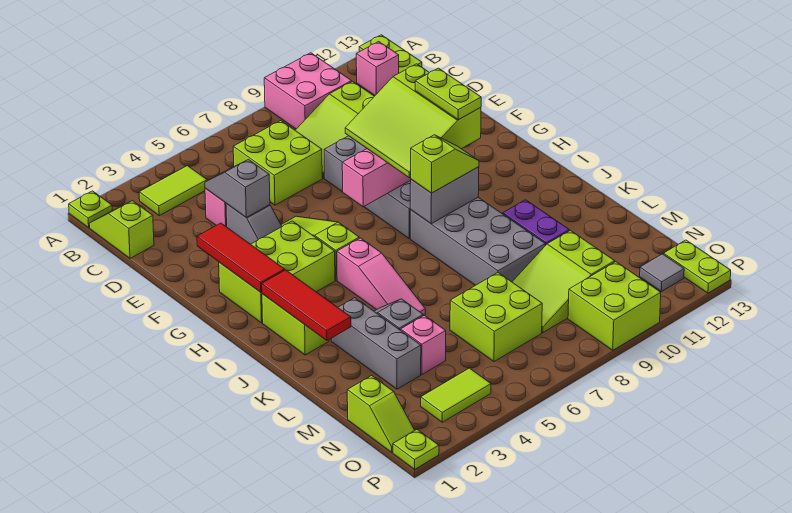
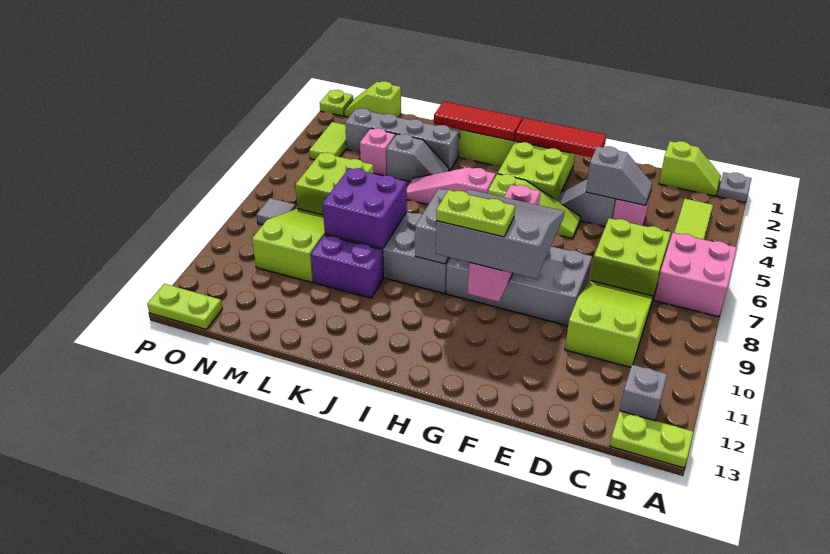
lime plate A1 level 1 -> grey plate A1 level 1
pink brick A9:B10 level 1 -> pink brick A6:B7 level 1
pink brick B12 level 1 -> grey brick B12 level 1
lime slope F8:H10 level 3 top 10 -> grey slope F8:H10 level 3 top 10
lime slope I8:I9 level 3 top 8 -> none
grey brick K3:M3 level 1 -> grey brick K3:N3 level 1
none -> purple brick K8:L9 level 2
lime brick O9:P10 level 1 -> none
grey tile O12 level 1 -> grey tile O8 level 1

